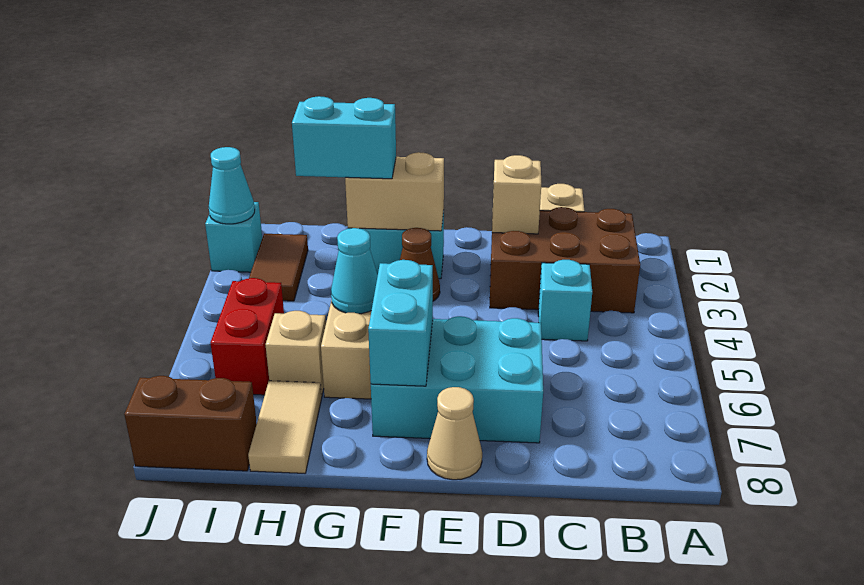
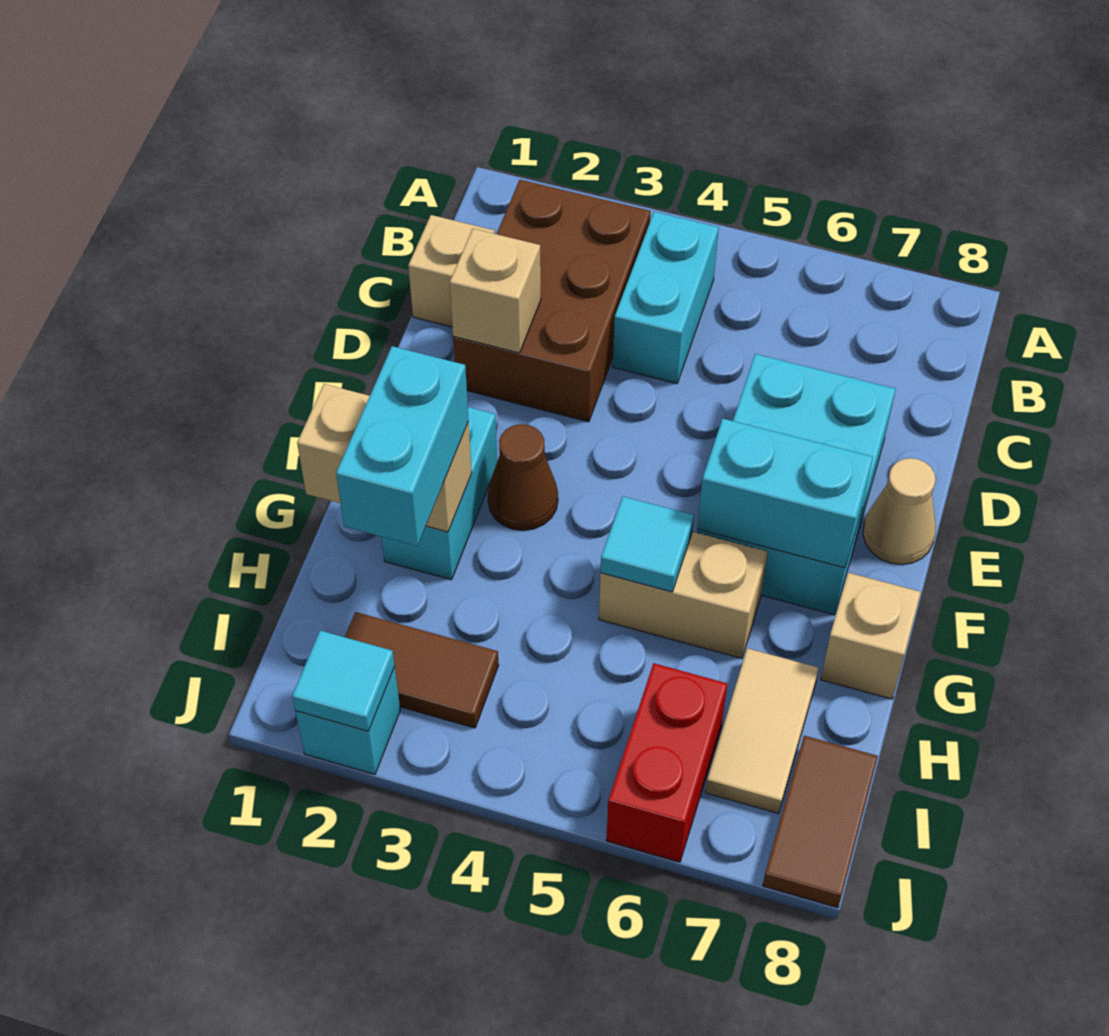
cyan brick C4 level 1 -> cyan brick B4:C4 level 1
tan brick F2:G2 level 2 -> tan brick G1:G2 level 2
cyan cone G5 level 2 -> cyan tile G5 level 2
tan brick H6 level 1 -> tan brick G8 level 1
tan tile H7:H8 level 1 -> tan tile H7:I7 level 1
red brick I5:I6 level 1 -> red brick I6:J6 level 1
brown brick I8:J8 level 1 -> brown tile I8:J8 level 1
cyan cone J2 level 2 -> cyan tile J2 level 2

